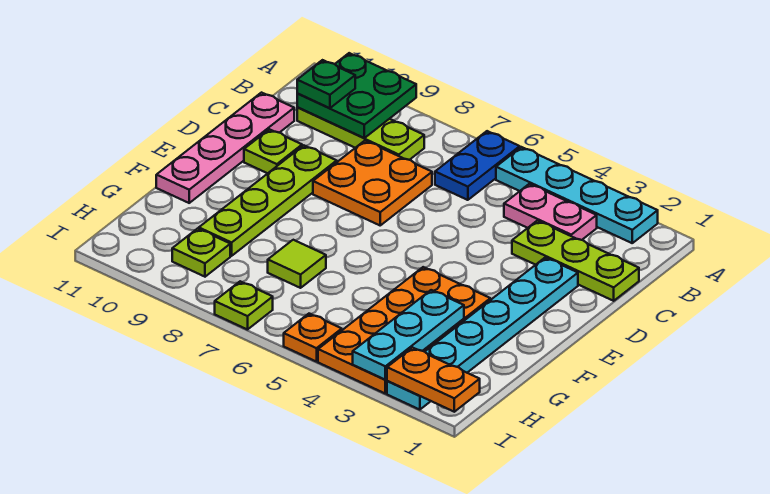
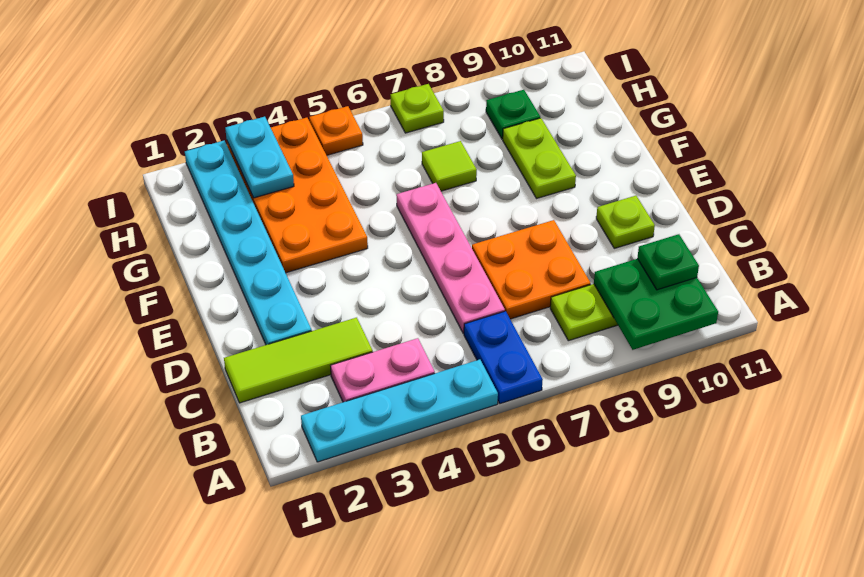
lime plate C1:C3 level 1 -> lime tile C1:C3 level 1
pink plate C11:F11 level 1 -> pink plate C6:F6 level 1
lime plate D9:G9 level 1 -> lime plate F9:G9 level 1
cyan plate G3:I3 level 2 -> cyan plate H3:I3 level 2
lime plate H9 level 1 -> green plate H9 level 1
orange plate I1:I2 level 2 -> none

